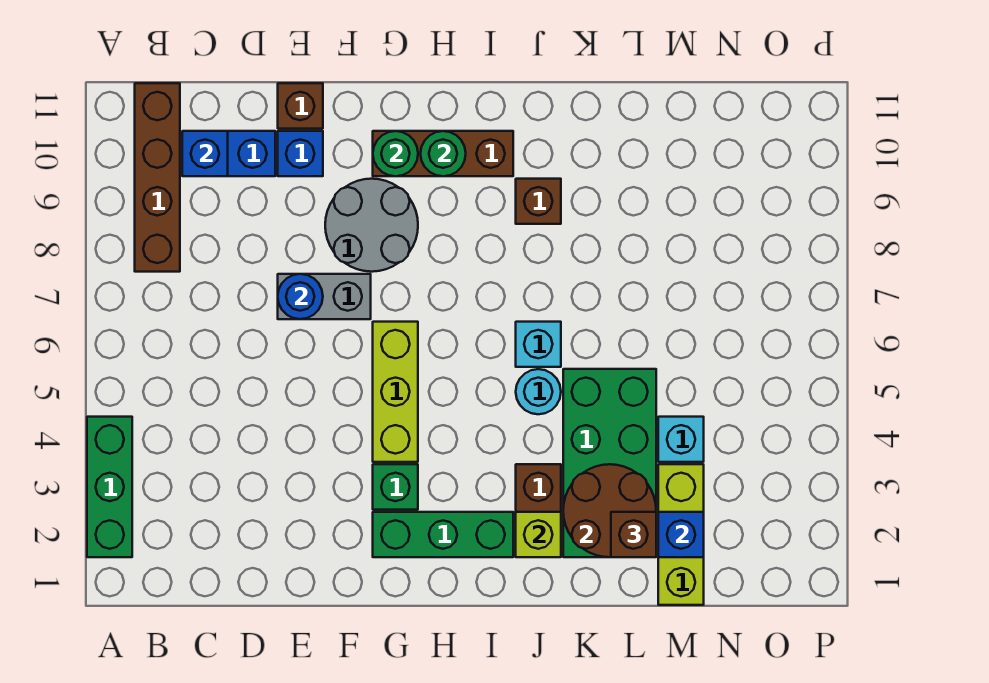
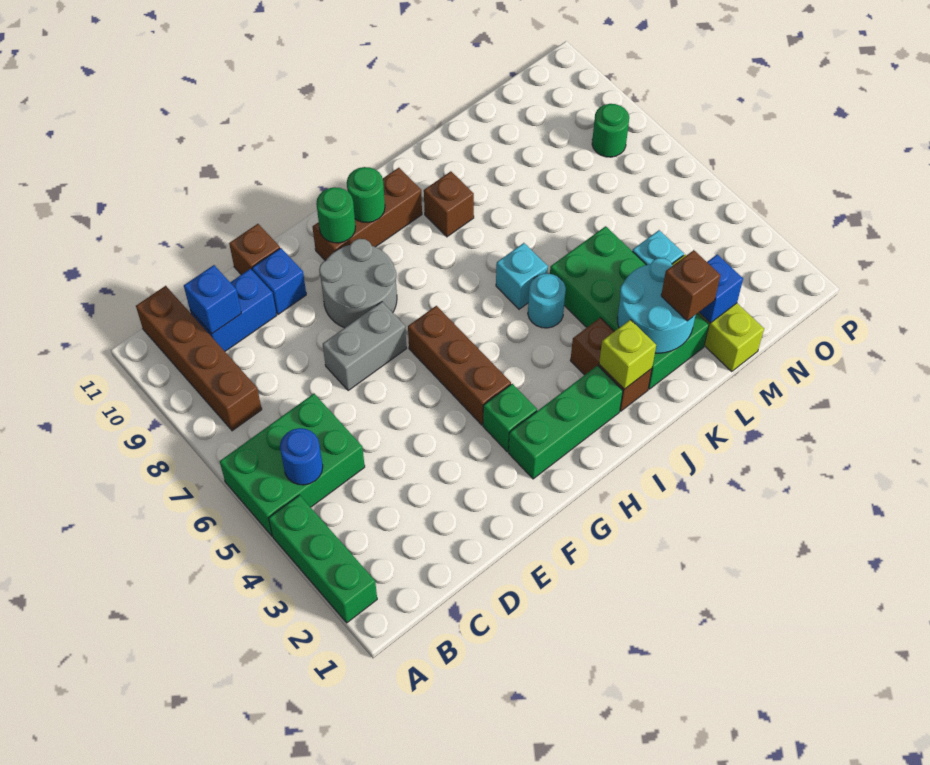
none -> green brick A5:C6 level 1
blue round brick E7 level 2 -> blue round brick B5 level 2
lime brick G4:G6 level 1 -> brown brick G4:G6 level 1
brown round brick K2:L3 level 2 -> cyan round brick K2:L3 level 2
none -> green round brick O8 level 1

